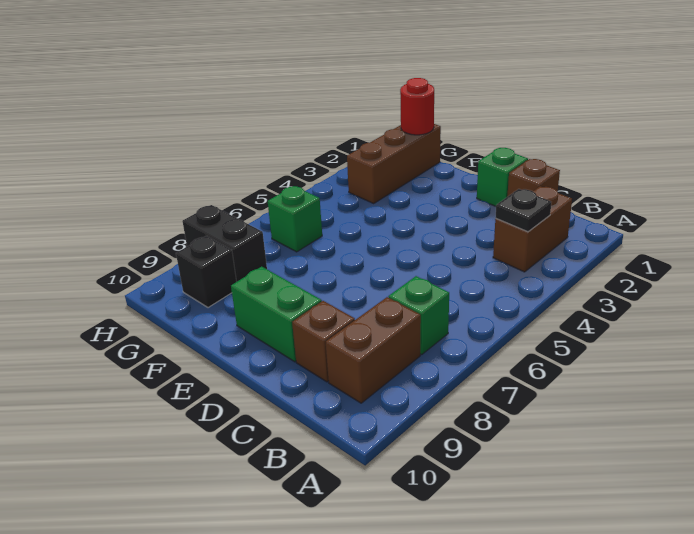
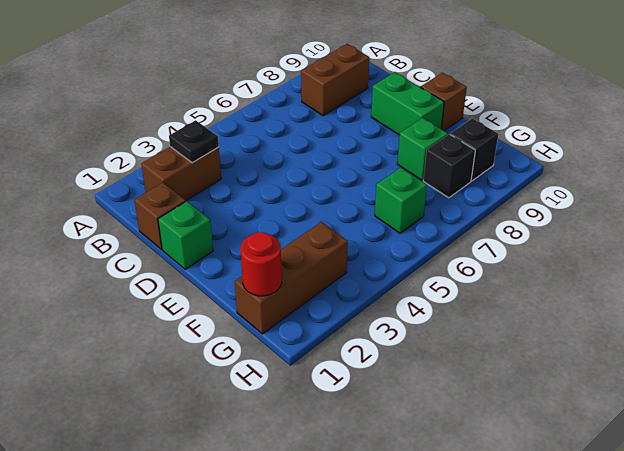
green brick B7 level 1 -> green brick F8 level 1
brown brick C9 level 1 -> brown brick E10 level 1
black brick G8:H8 level 1 -> black brick G8 level 1

